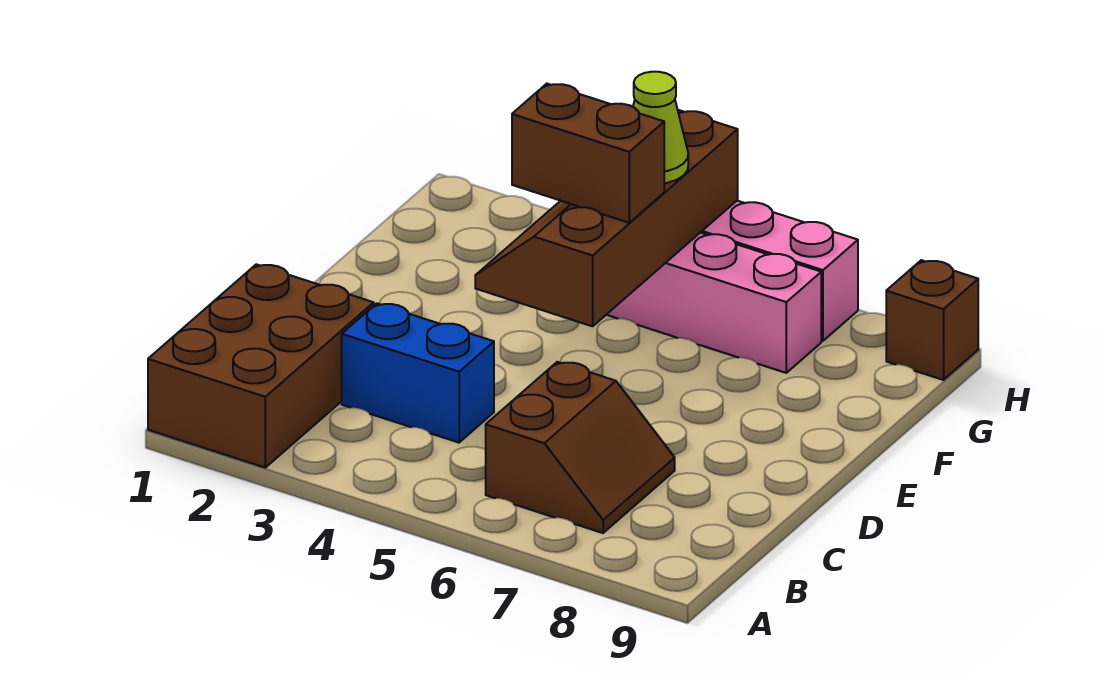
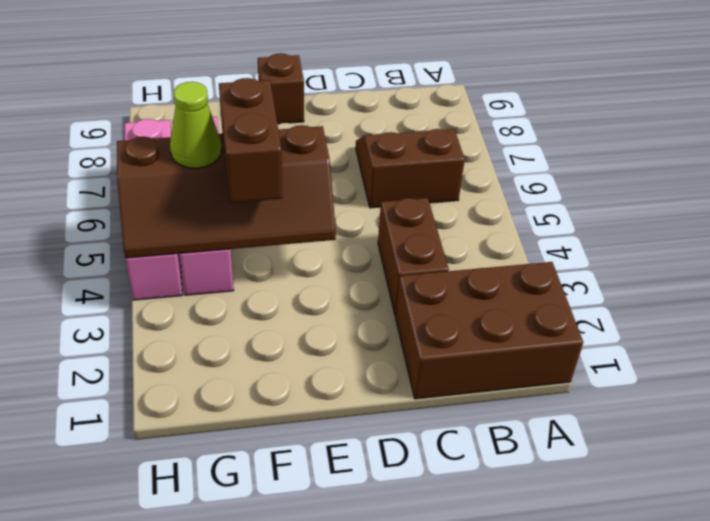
blue brick C3:C4 level 1 -> brown brick C3:C4 level 1
brown brick H9 level 1 -> brown brick E9 level 1

